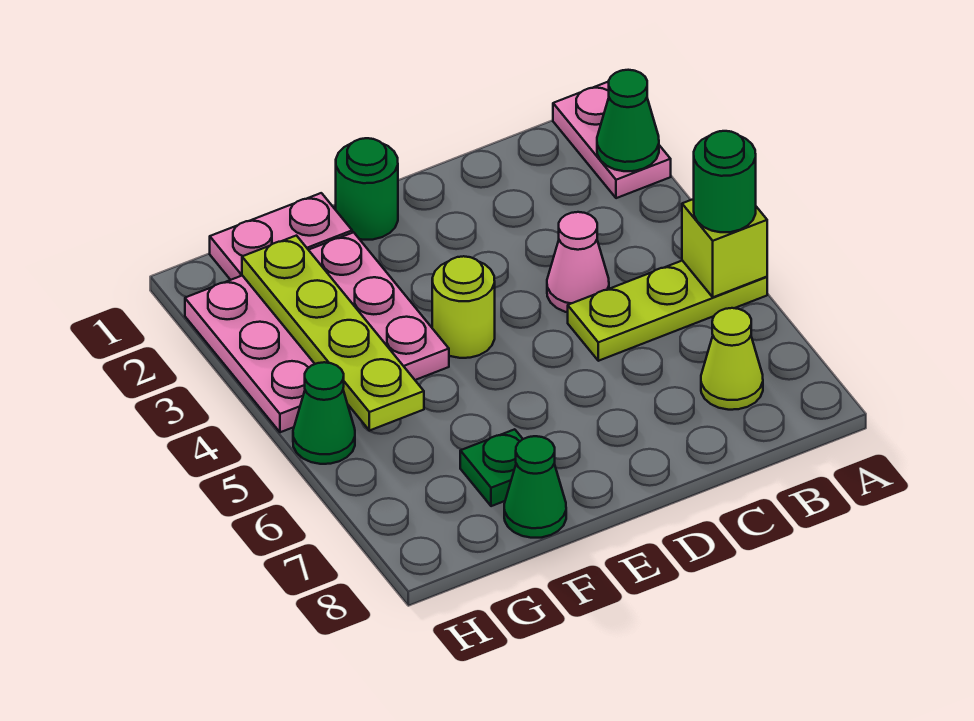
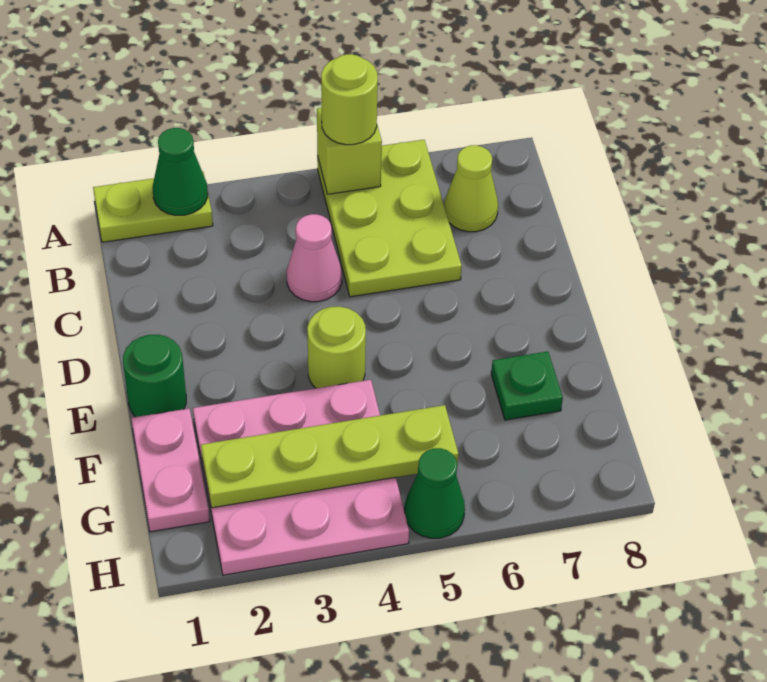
pink plate A1:A2 level 1 -> lime plate A1:A2 level 1
lime plate A5:C5 level 1 -> lime plate A5:C6 level 1
green round brick A5 level 3 -> lime round brick A5 level 3
green cone F8 level 1 -> none

